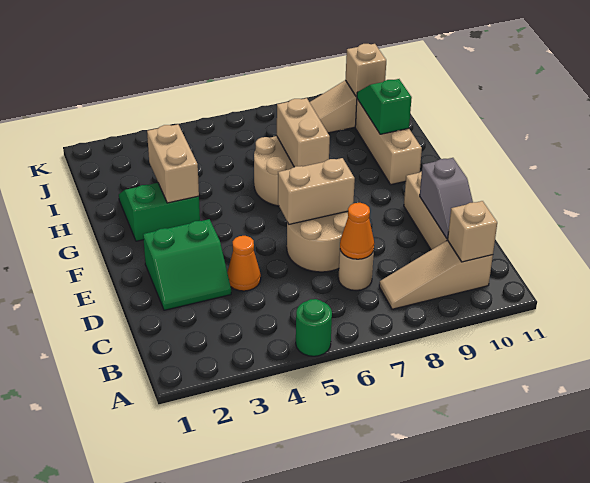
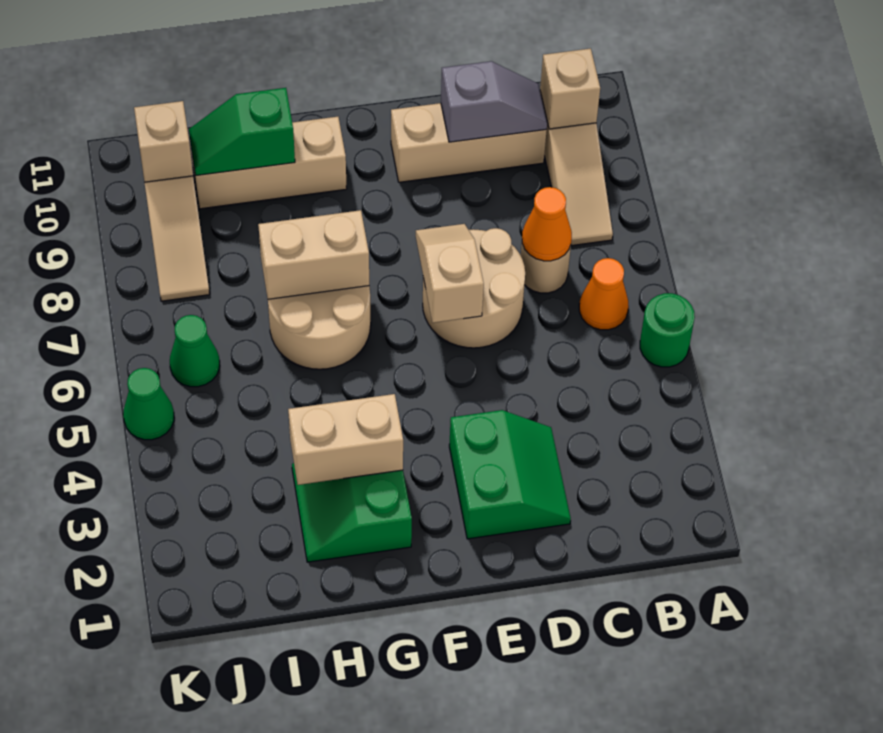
orange cone D4 level 1 -> orange cone B6 level 1
tan brick E6:E7 level 2 -> tan slope E6:E7 level 2 top 6
none -> green cone J6 level 1
none -> green cone K5 level 1

